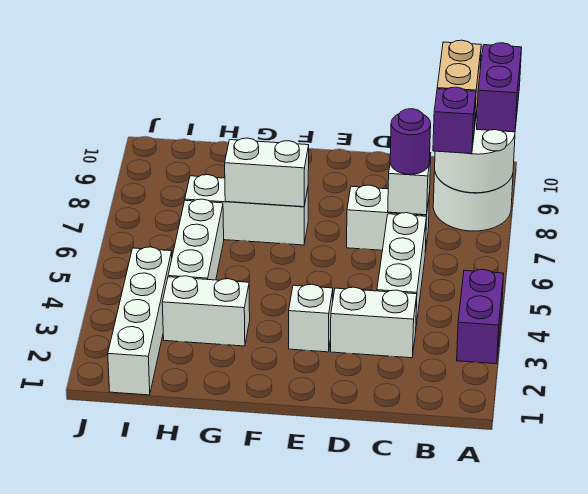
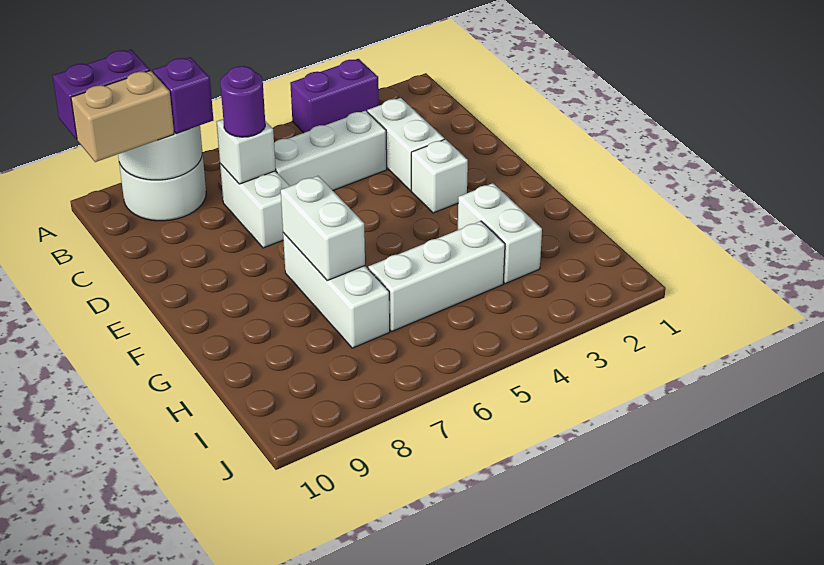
white brick I1:I4 level 1 -> none

